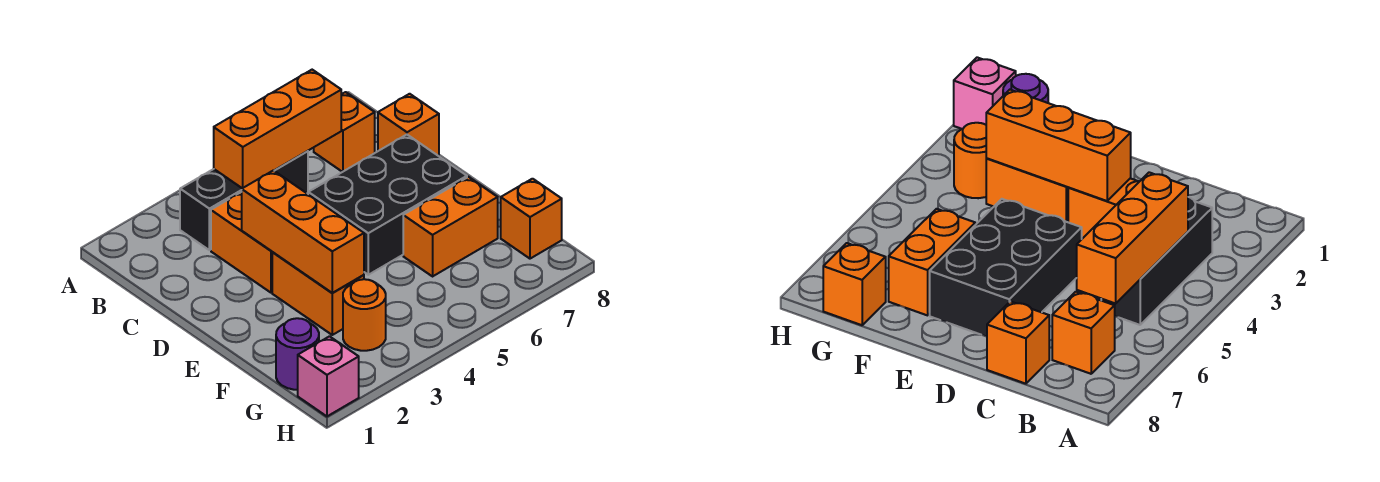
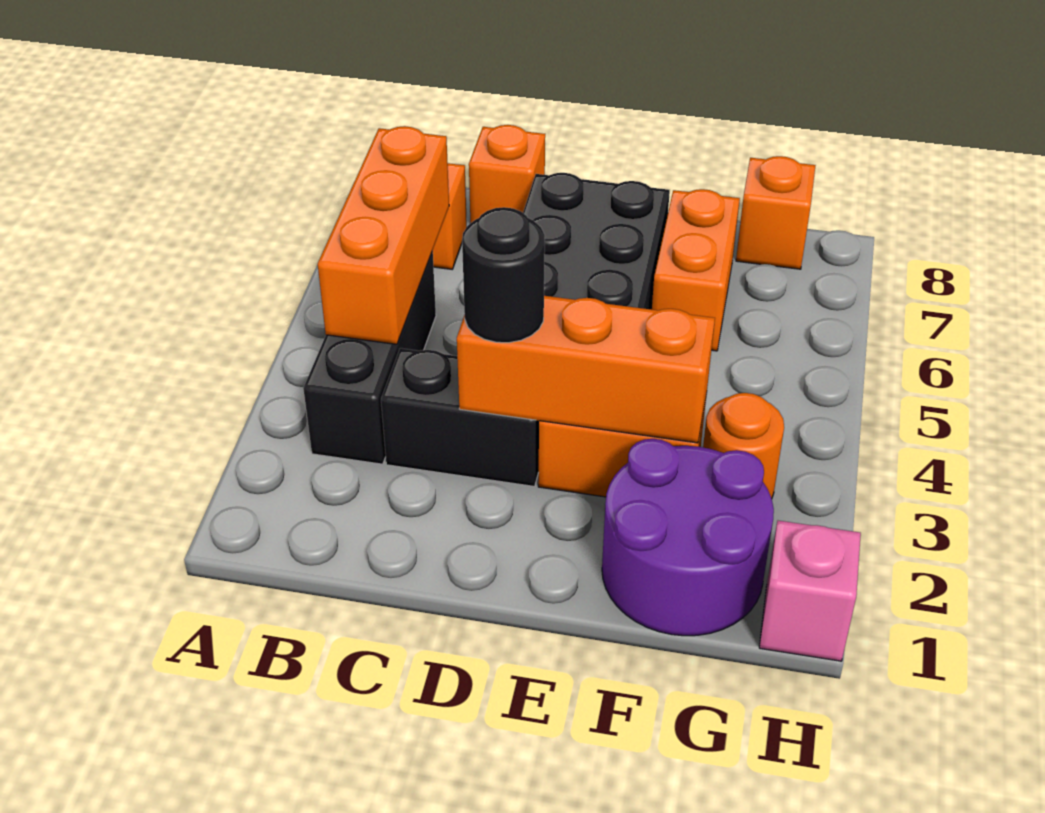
orange brick C3:D3 level 1 -> black brick C3:D3 level 1
none -> black round brick D3 level 3
purple round brick G1 level 1 -> purple round brick F1:G2 level 1

